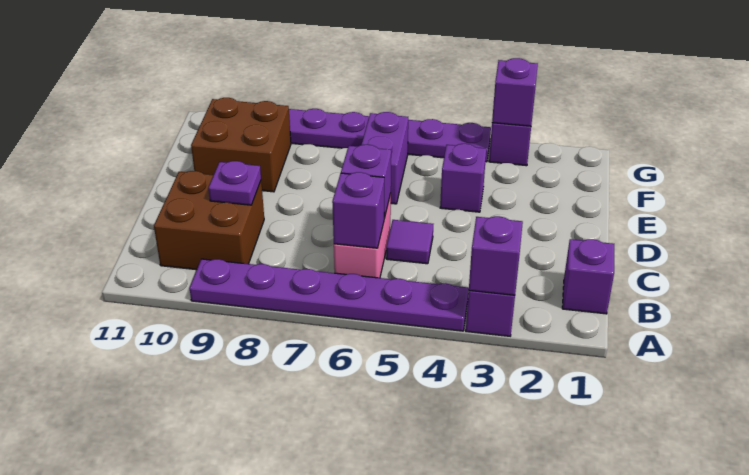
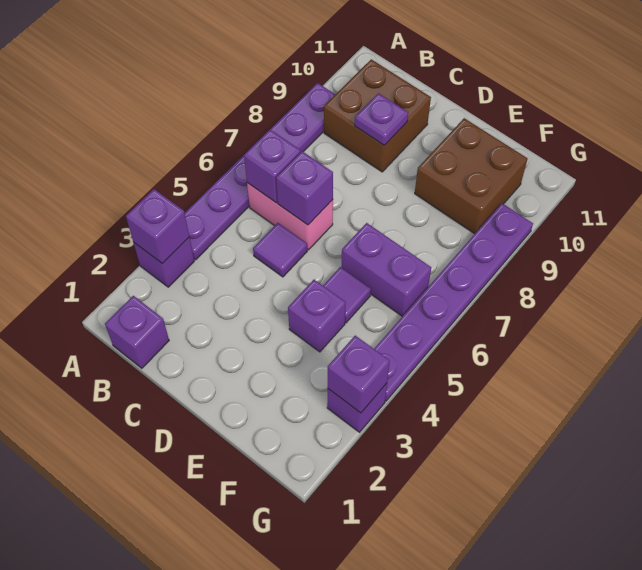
none -> purple tile E5 level 1

